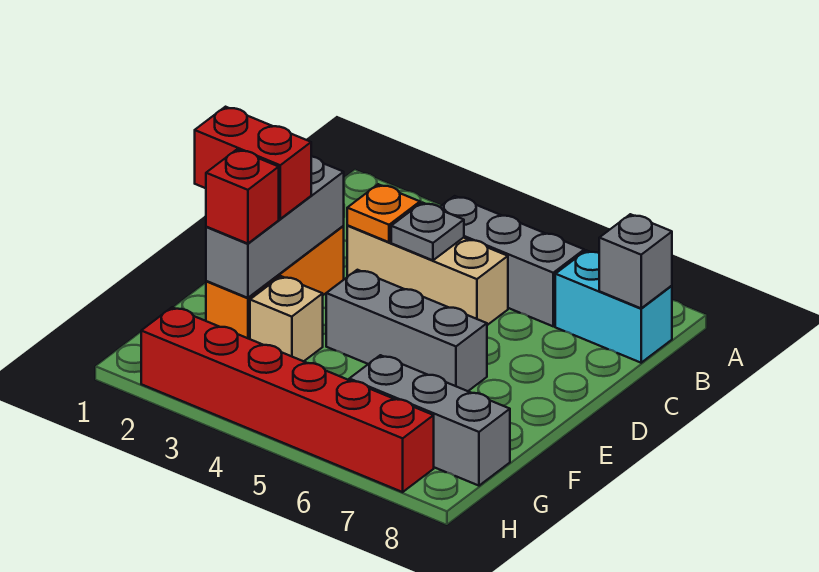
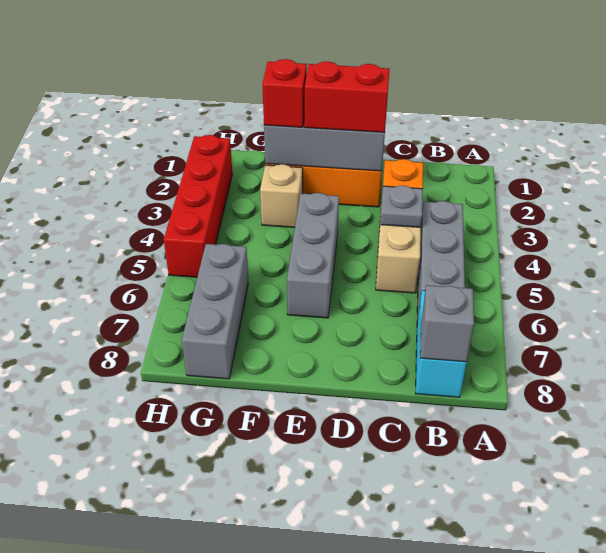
red brick E1:E2 level 3 -> red brick D2:E2 level 3
red brick H2:H7 level 1 -> red brick H2:H5 level 1

